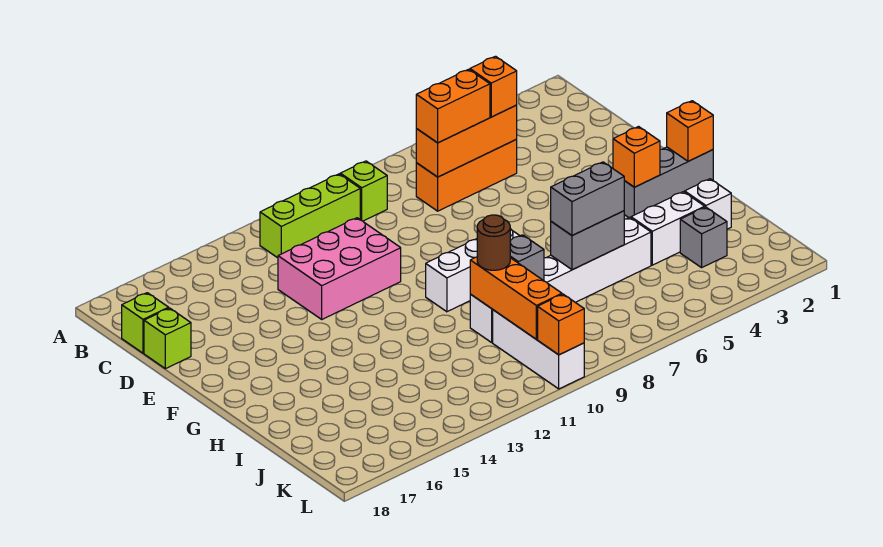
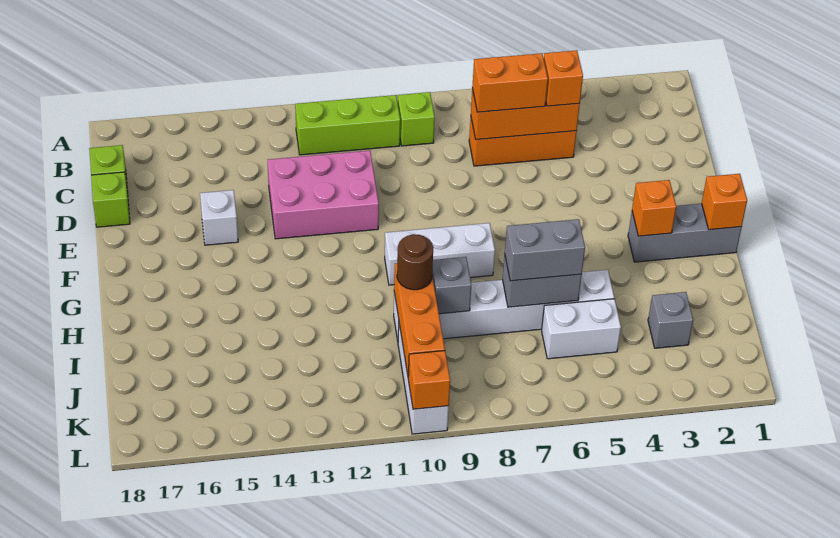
white brick I2 level 1 -> white brick E15 level 1
white brick I3:I4 level 1 -> white brick J5:J6 level 1

